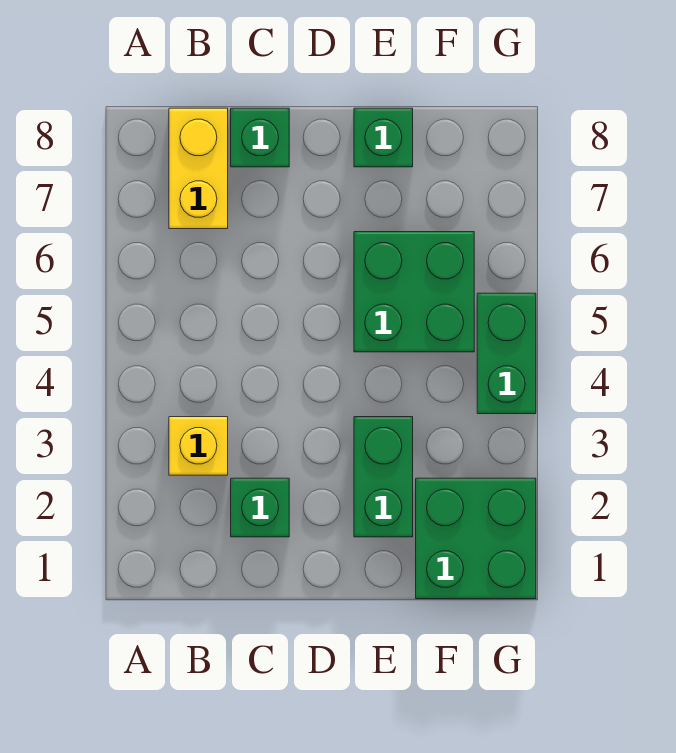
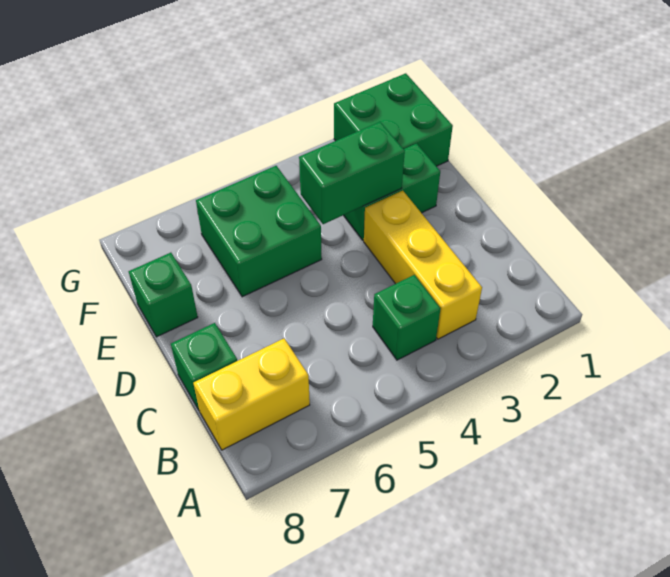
yellow brick B3 level 1 -> yellow brick B3:D3 level 1
green brick C2 level 1 -> green brick B4 level 1
green brick G4:G5 level 1 -> green brick E3:E4 level 2

